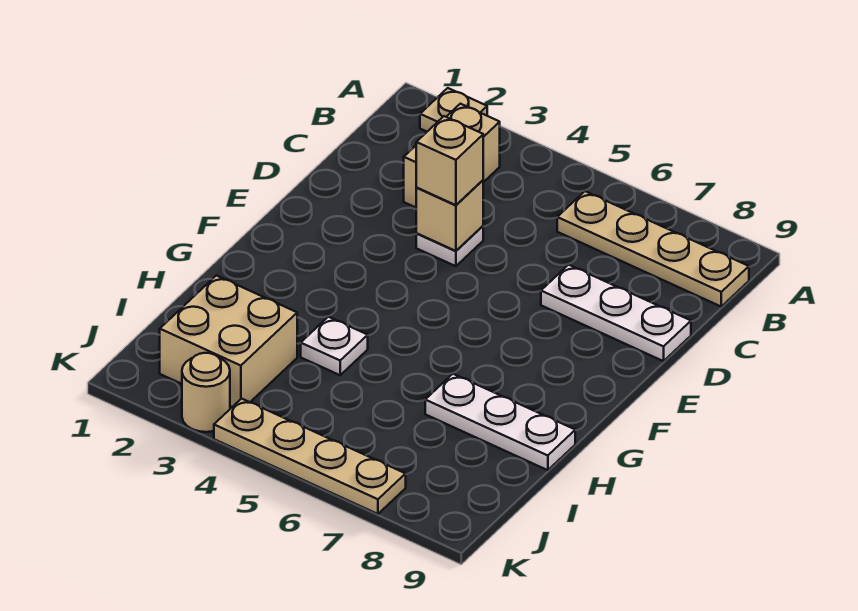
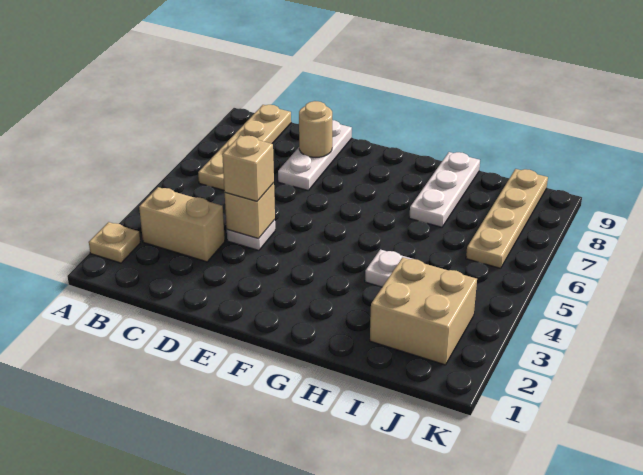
tan round brick K3 level 1 -> tan round brick D8 level 2
tan plate K4:K7 level 1 -> tan plate J6:J9 level 1

